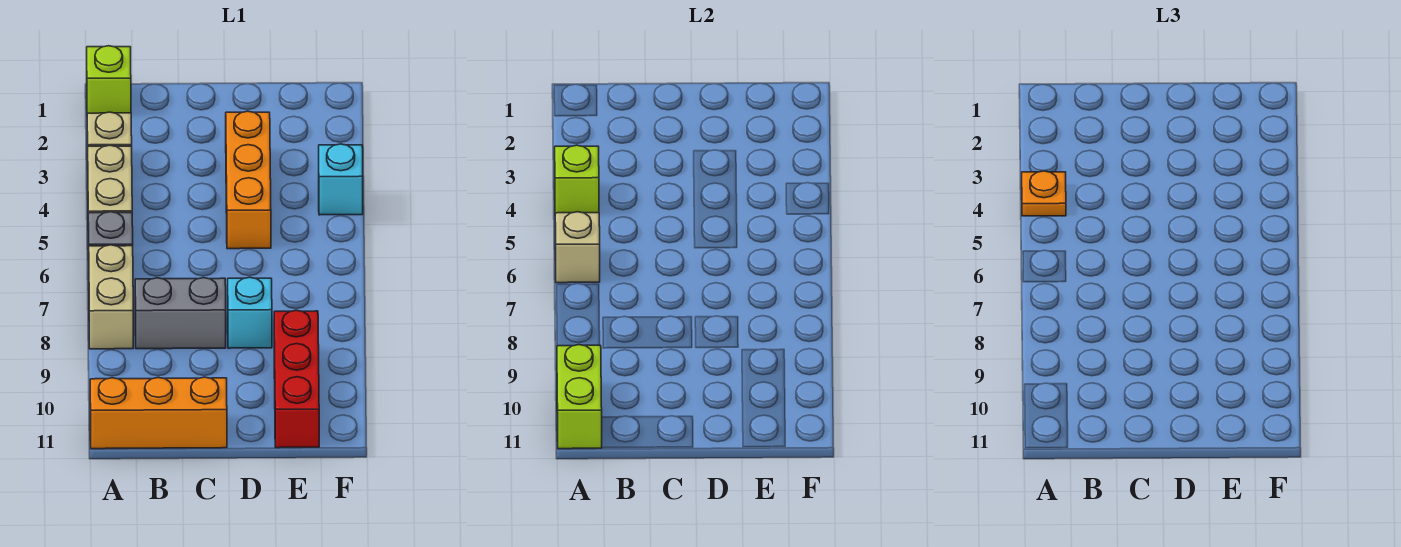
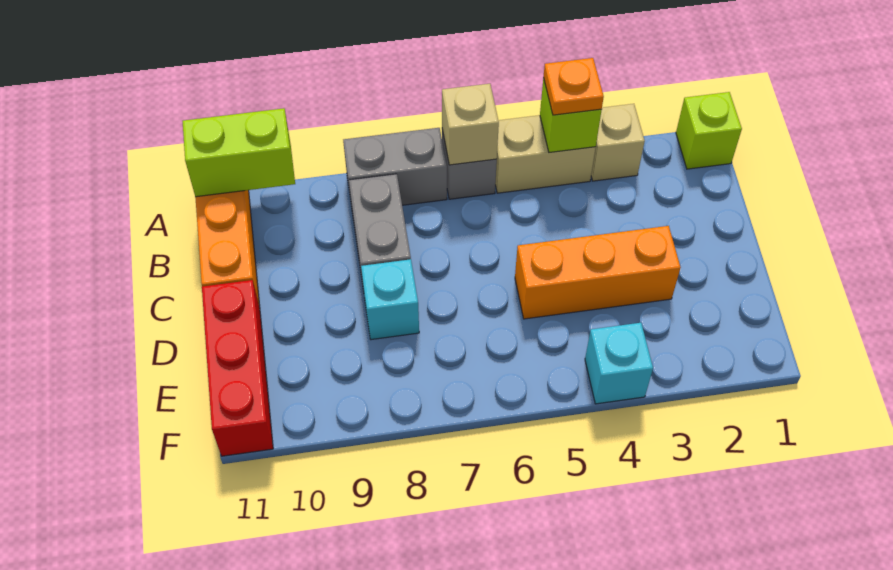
tan brick A7:A8 level 1 -> grey brick A7:A8 level 1
red brick E9:E11 level 1 -> red brick D11:F11 level 1

